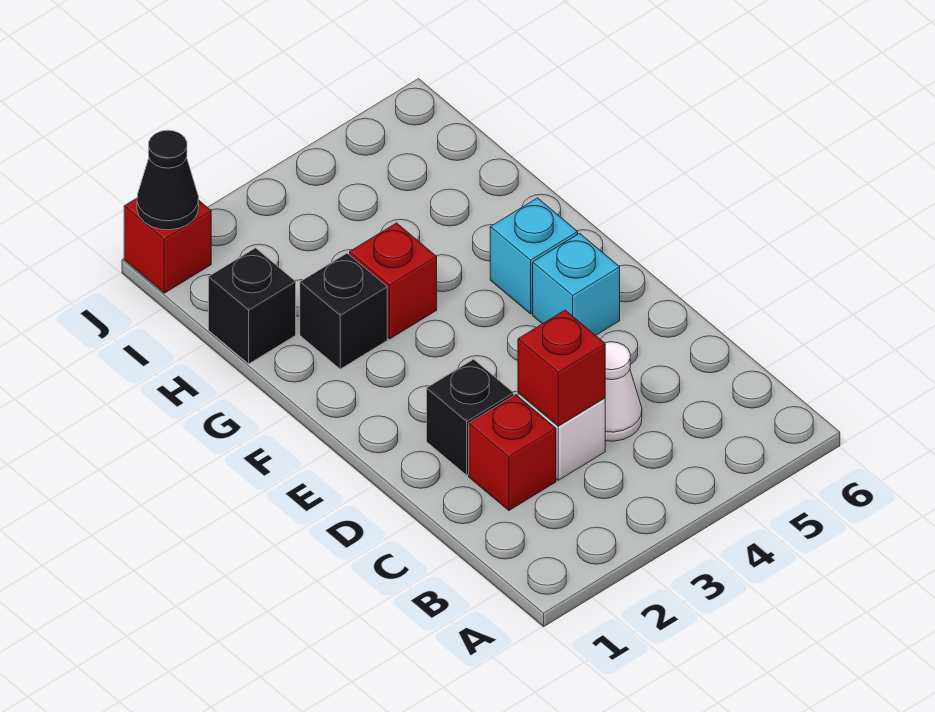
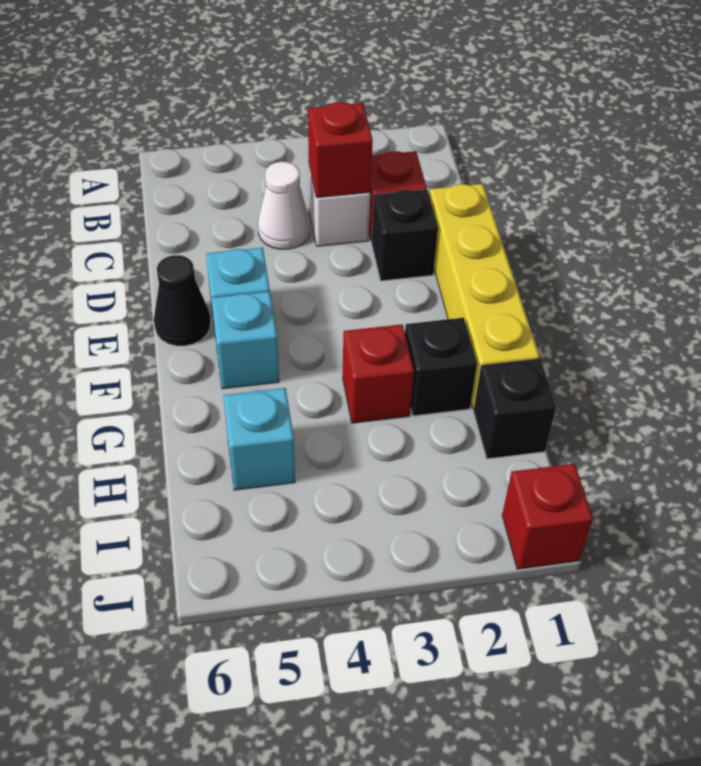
none -> yellow brick D1:G1 level 1
none -> cyan brick H5 level 1
black cone J1 level 2 -> black cone E6 level 1

